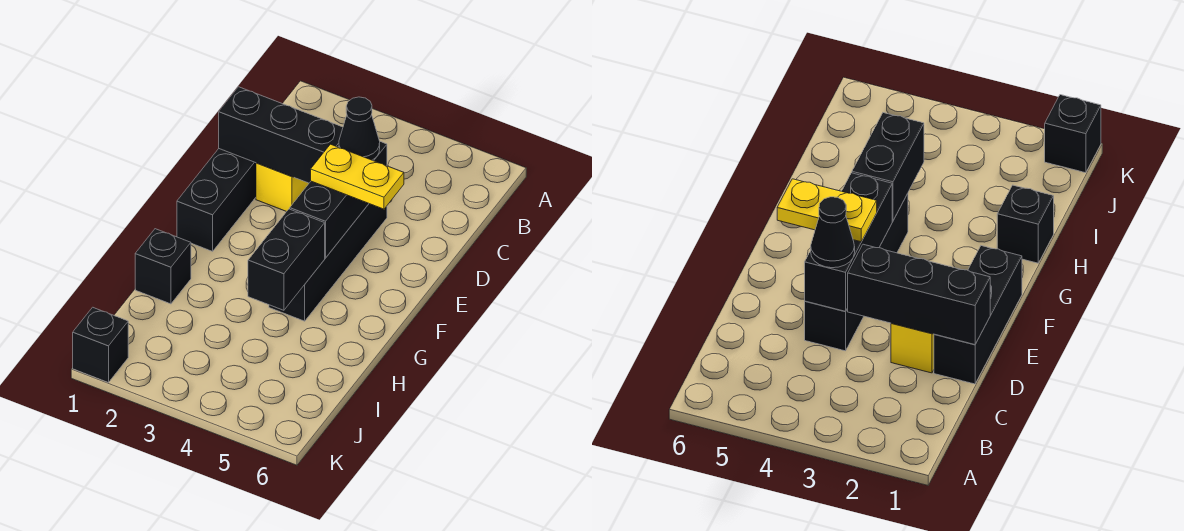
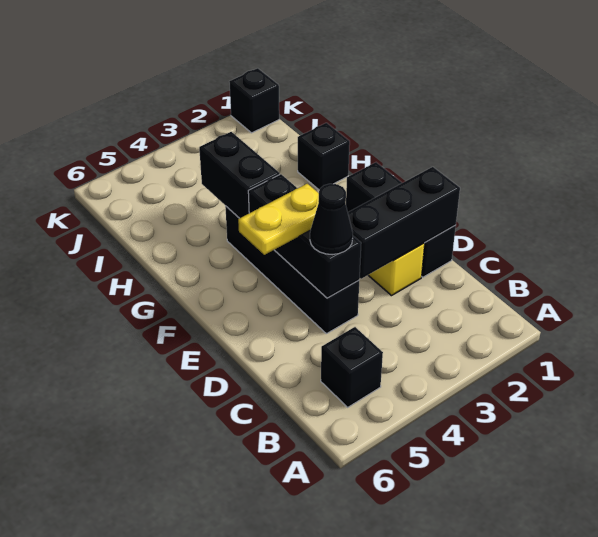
none -> black brick B5 level 1

